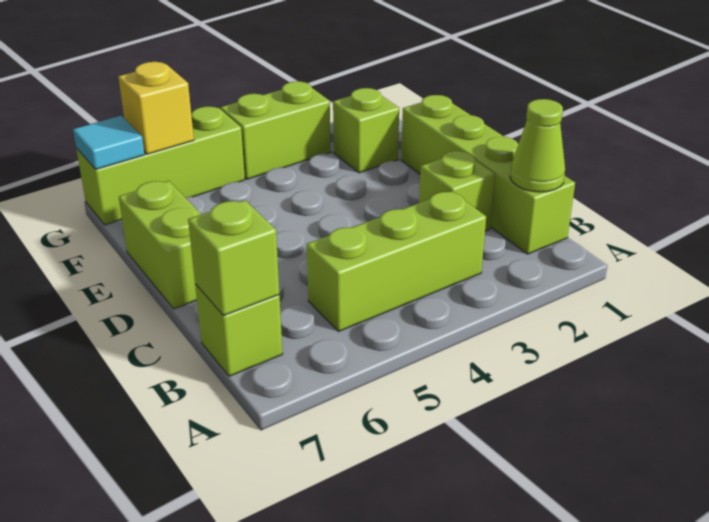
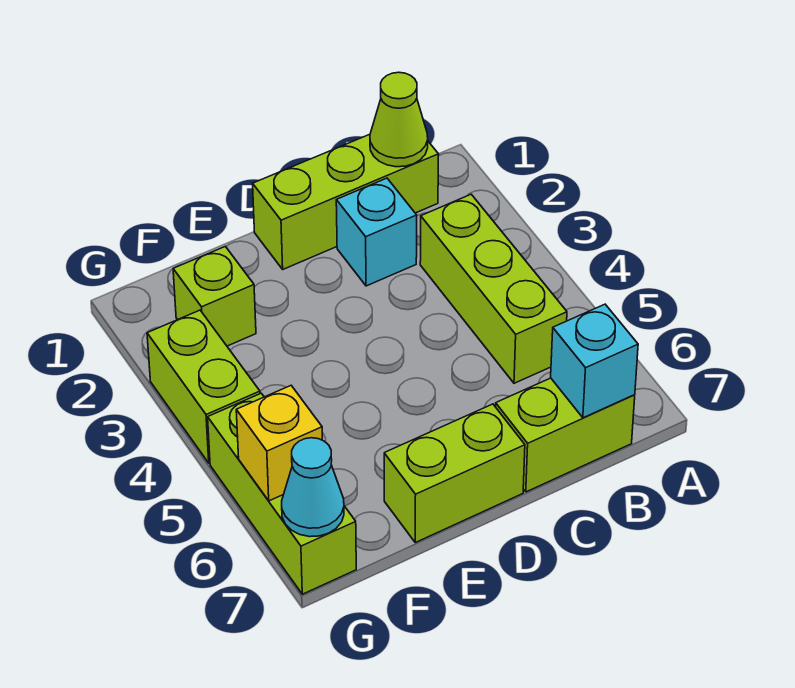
lime brick B1:E1 level 1 -> lime brick B1:D1 level 1
lime brick B7 level 1 -> lime brick B7:C7 level 1
lime brick B7 level 2 -> cyan brick B7 level 2
lime brick C2 level 1 -> cyan brick C2 level 1
cyan tile G7 level 2 -> cyan cone G7 level 2

